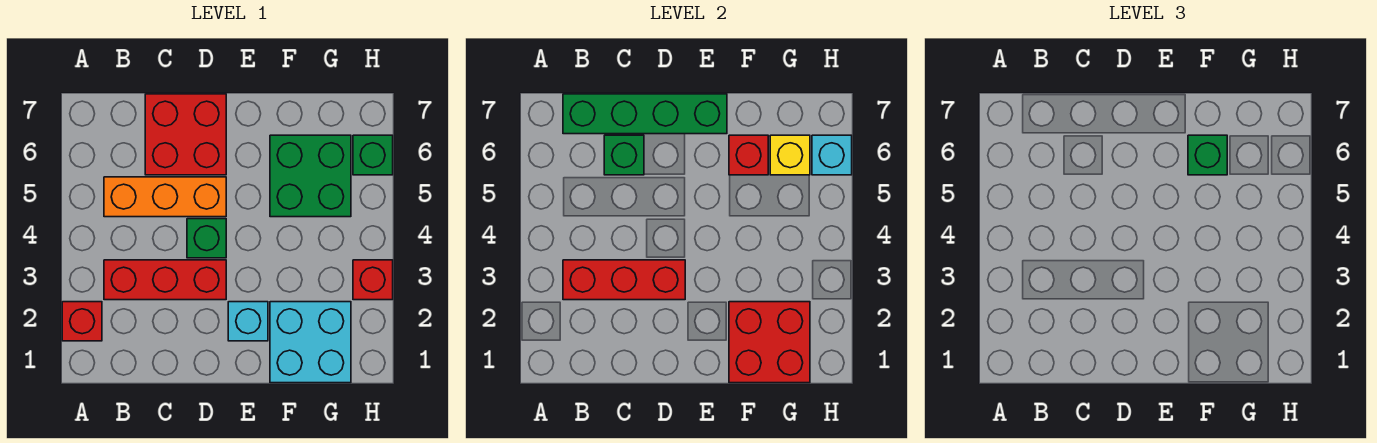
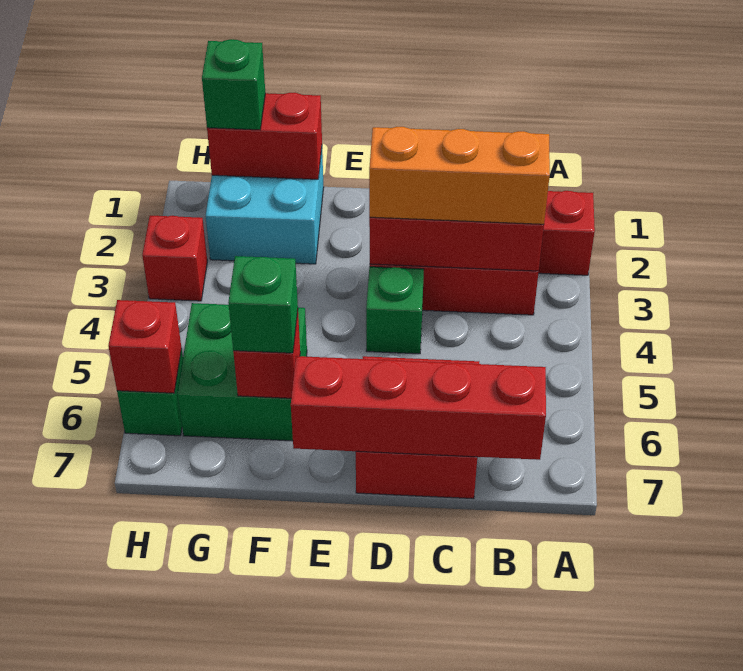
orange brick B5:D5 level 1 -> orange brick B3:D3 level 3
green brick B7:E7 level 2 -> red brick B7:E7 level 2
green brick C6 level 2 -> green brick G1 level 3
cyan brick E2 level 1 -> none
red brick F1:G2 level 2 -> red brick F1:G1 level 2
yellow brick G6 level 2 -> none
cyan brick H6 level 2 -> red brick H6 level 2

